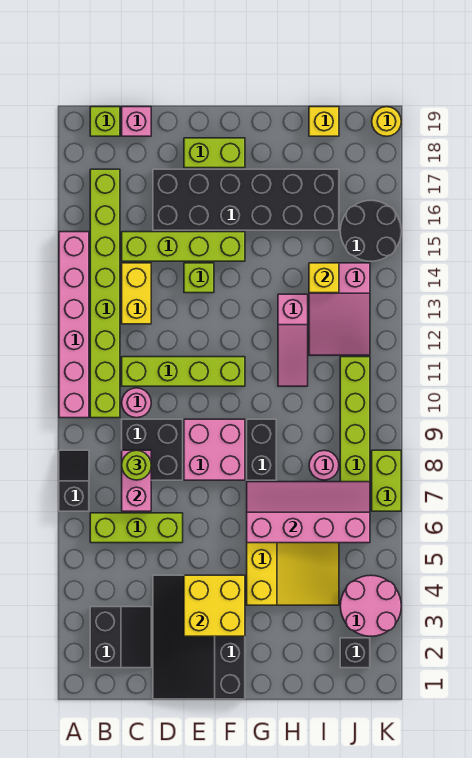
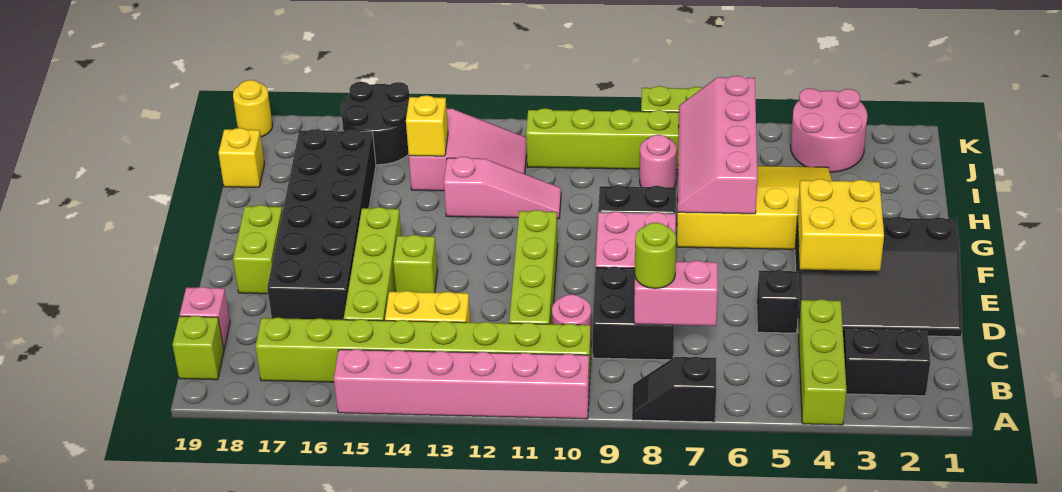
lime brick B6:D6 level 1 -> lime brick A4:C4 level 1
black brick J2 level 1 -> black brick D5 level 1

